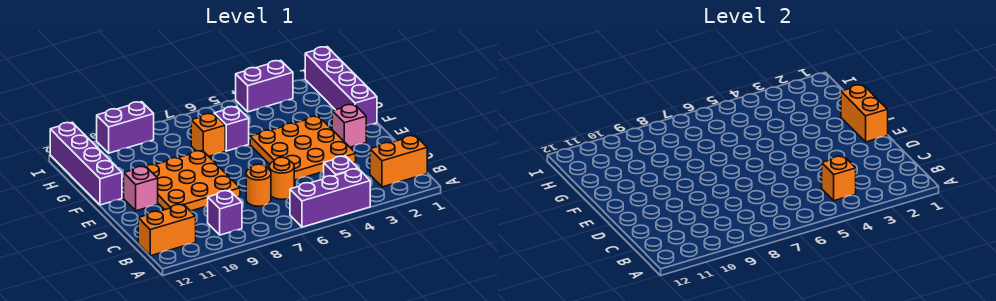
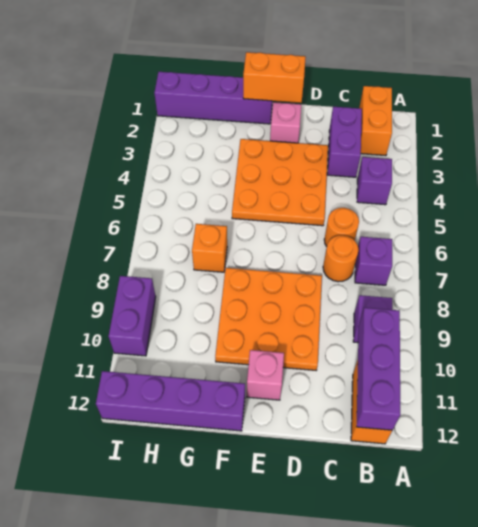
purple brick A4:A6 level 1 -> purple brick B10:B12 level 2
orange brick B4 level 2 -> none
purple brick G6 level 1 -> purple brick B7 level 1
purple brick I3:I4 level 1 -> purple brick C2:C3 level 1

